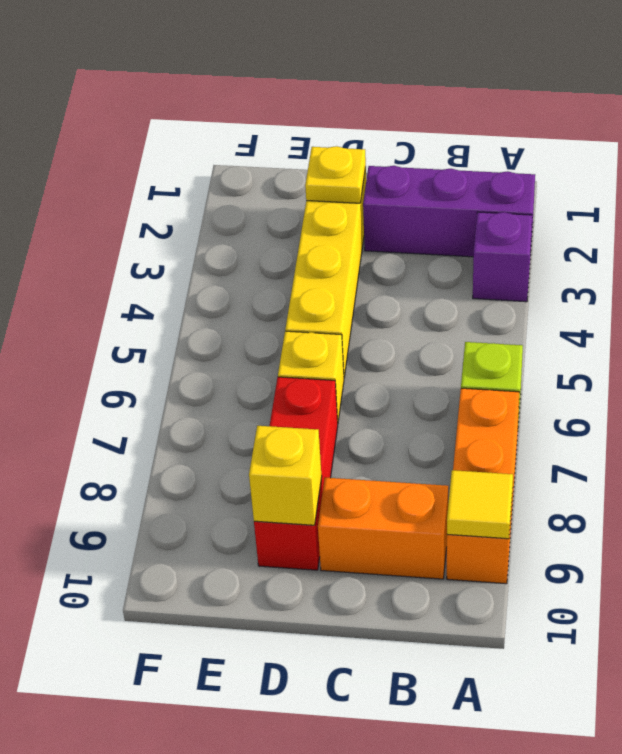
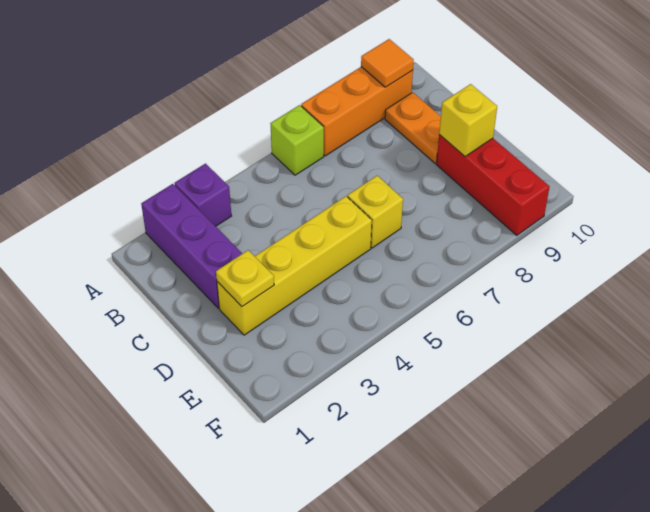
yellow tile A9 level 2 -> orange tile A9 level 2
orange brick B9:C9 level 1 -> orange plate B9:C9 level 1
red brick D7:D9 level 1 -> red brick D9:F9 level 1

